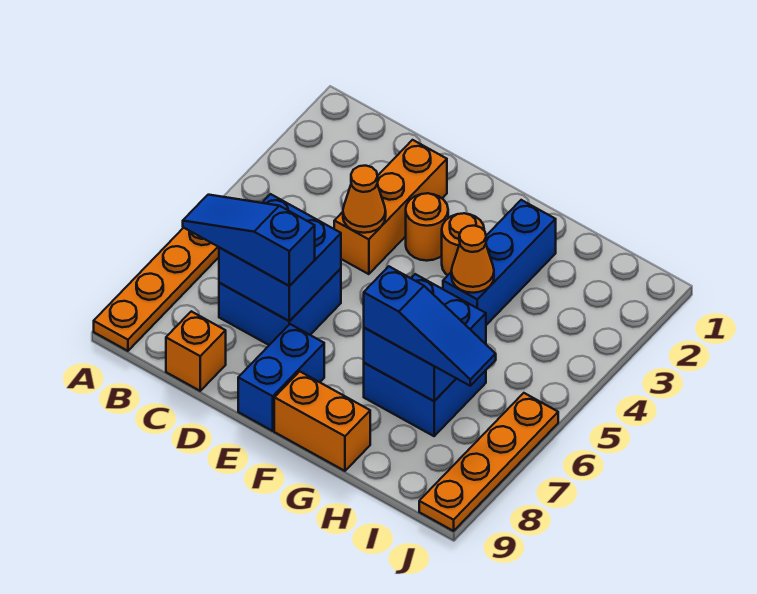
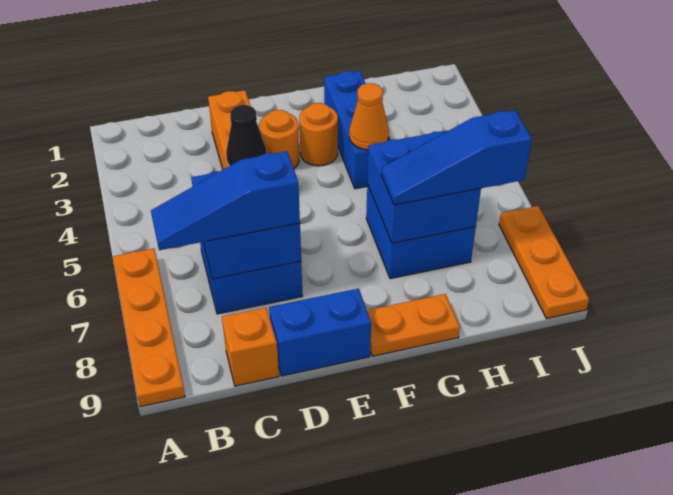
orange cone D4 level 2 -> black cone D4 level 2
blue brick E8:E9 level 1 -> blue brick D9:E9 level 1
orange brick F9:G9 level 1 -> orange plate F9:G9 level 1
blue slope G7:I7 level 3 top G -> blue slope G7:I7 level 3 top I
orange plate J6:J9 level 1 -> orange plate J7:J9 level 1

